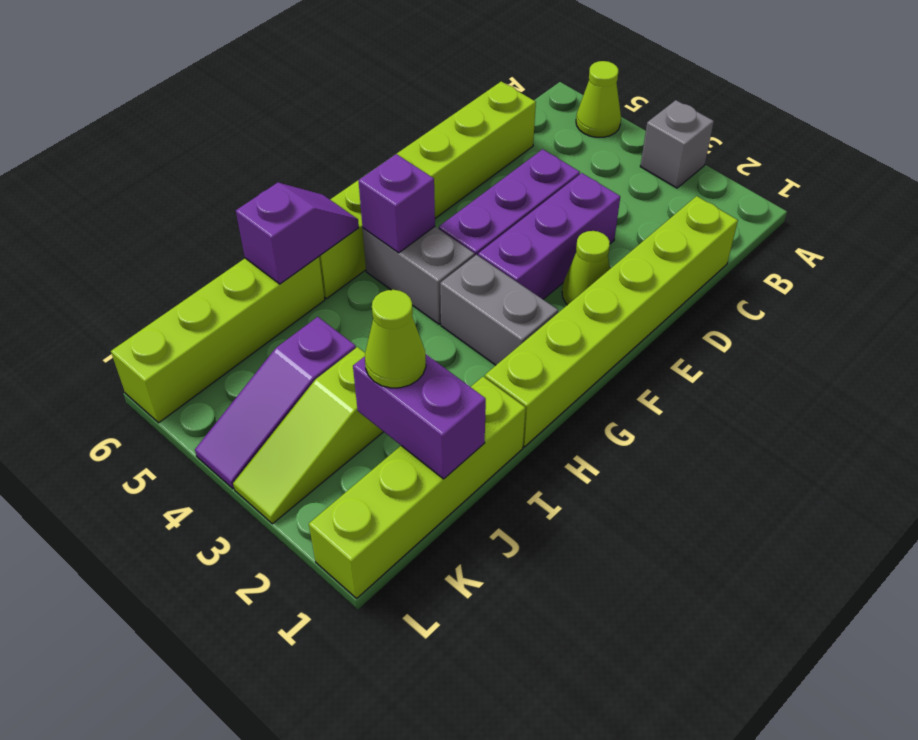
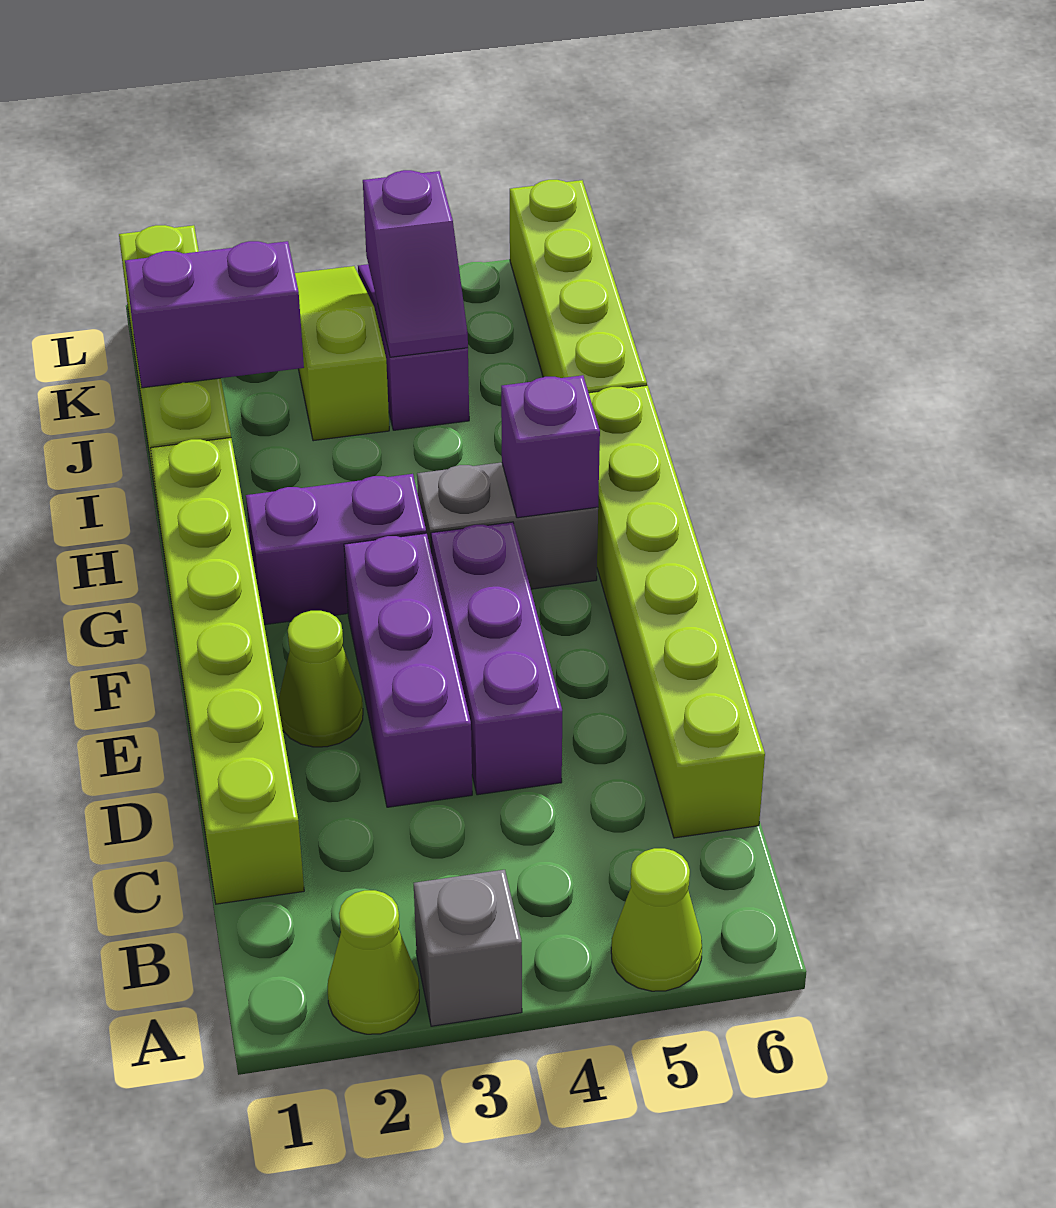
grey brick G2:G3 level 1 -> purple brick G2:G3 level 1
purple slope H6:I6 level 2 top I -> purple slope J4:K4 level 2 top K
lime cone J2 level 3 -> lime cone A2 level 1

